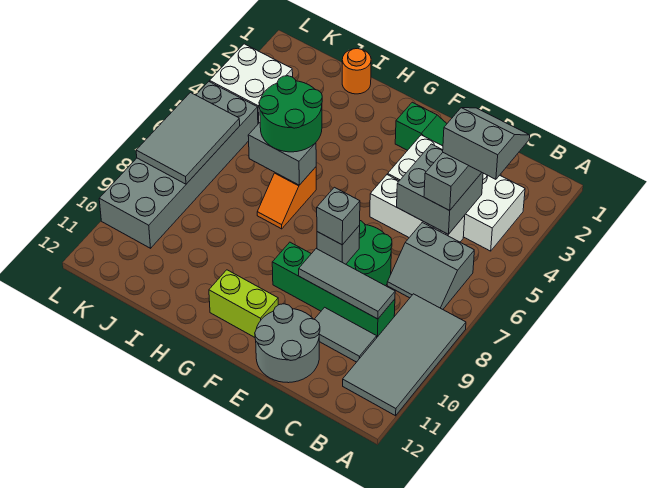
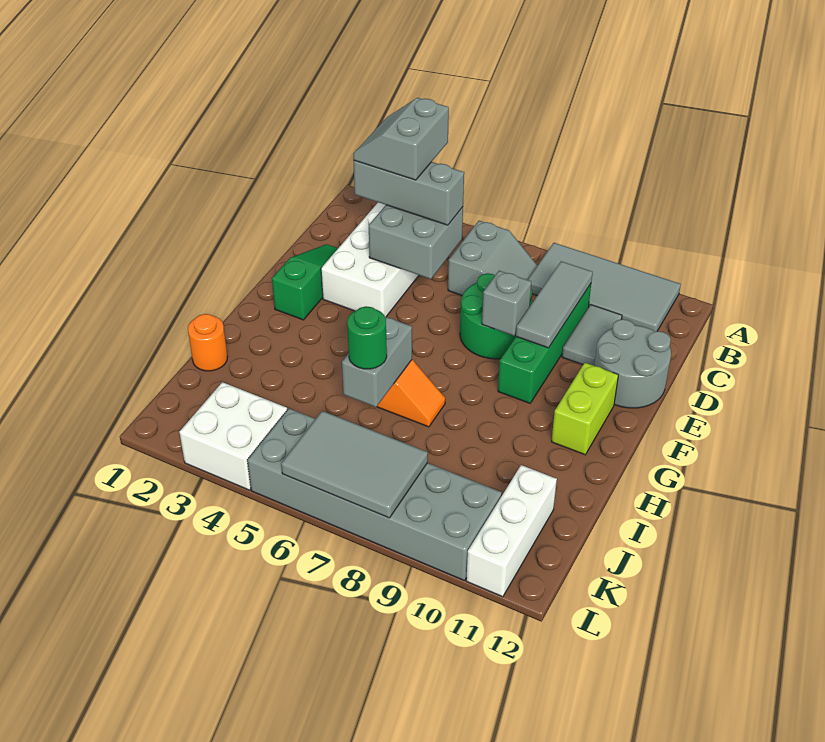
white brick C5:E5 level 1 -> white brick J11:L11 level 1
grey brick E8 level 3 -> none
green round brick H5:I6 level 3 -> green round brick I6 level 3

